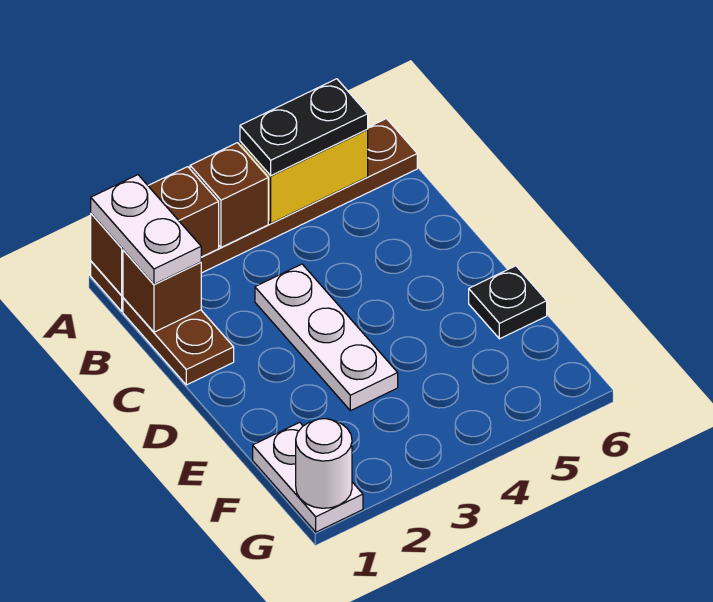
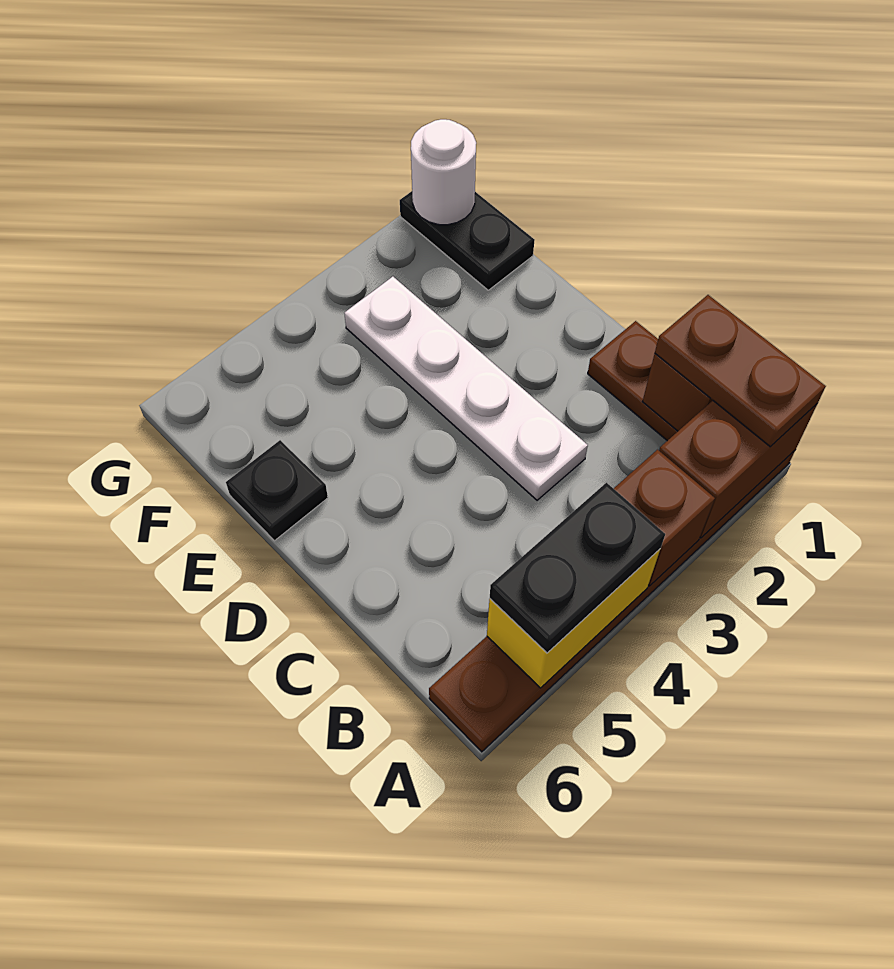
white plate A1:B1 level 3 -> brown plate A1:B1 level 3
white plate C3:E3 level 1 -> white plate C3:F3 level 1
white plate F1:G1 level 1 -> black plate F1:G1 level 1

